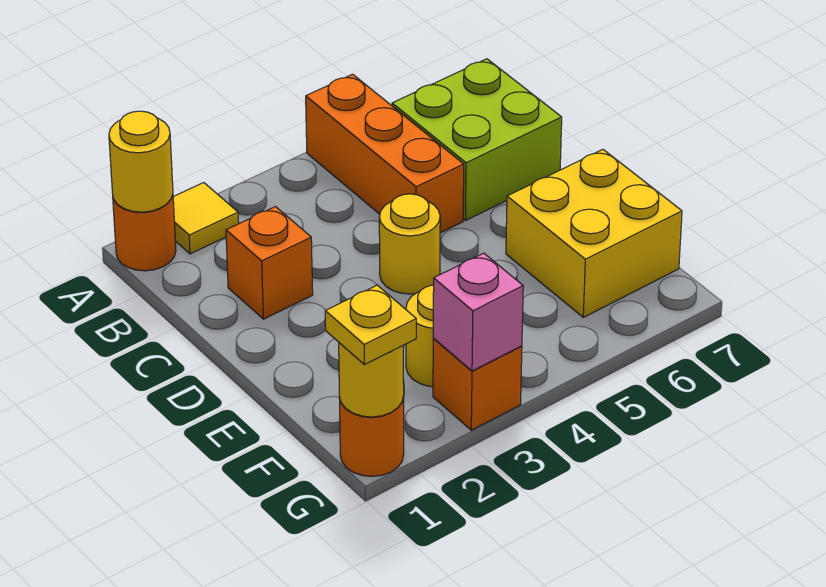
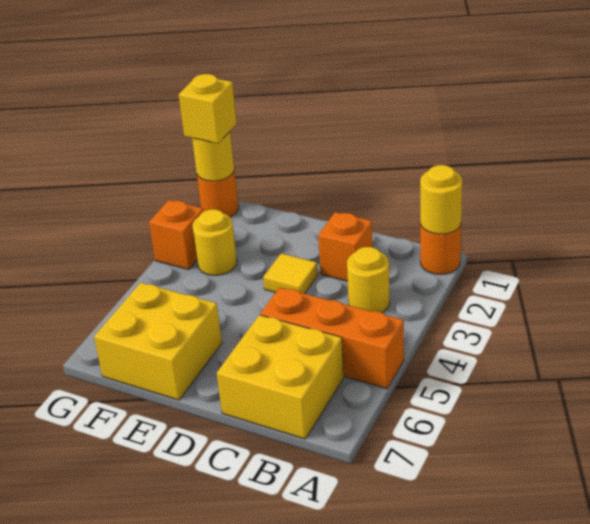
yellow tile A2 level 1 -> yellow tile D3 level 1
lime brick B6:C7 level 1 -> yellow brick B6:C7 level 1
yellow round brick D4 level 1 -> yellow round brick B3 level 1
yellow plate G1 level 3 -> yellow brick G1 level 3
pink brick G3 level 2 -> none

